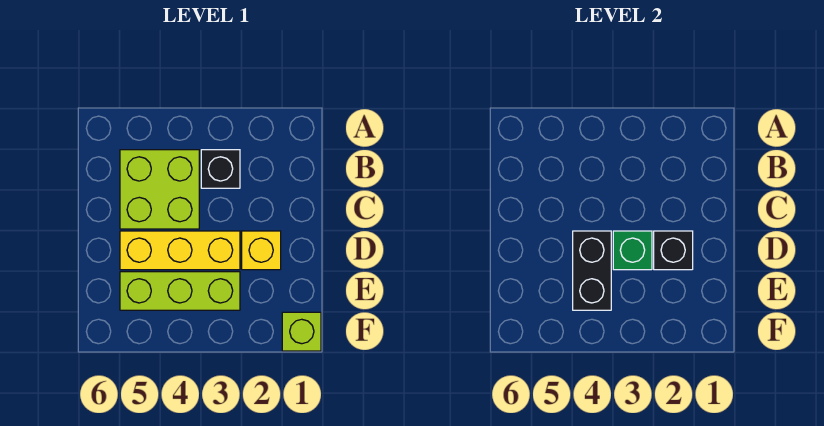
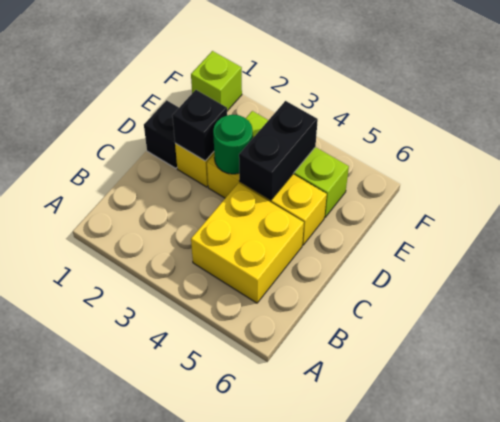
black brick B3 level 1 -> black brick D1 level 1
lime brick B4:C5 level 1 -> yellow brick B4:C5 level 1
green brick D3 level 2 -> green round brick D3 level 2

